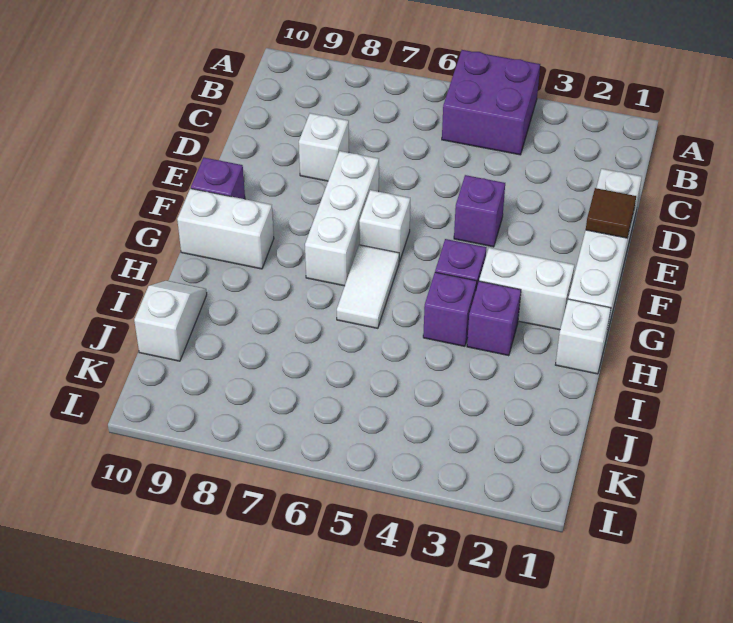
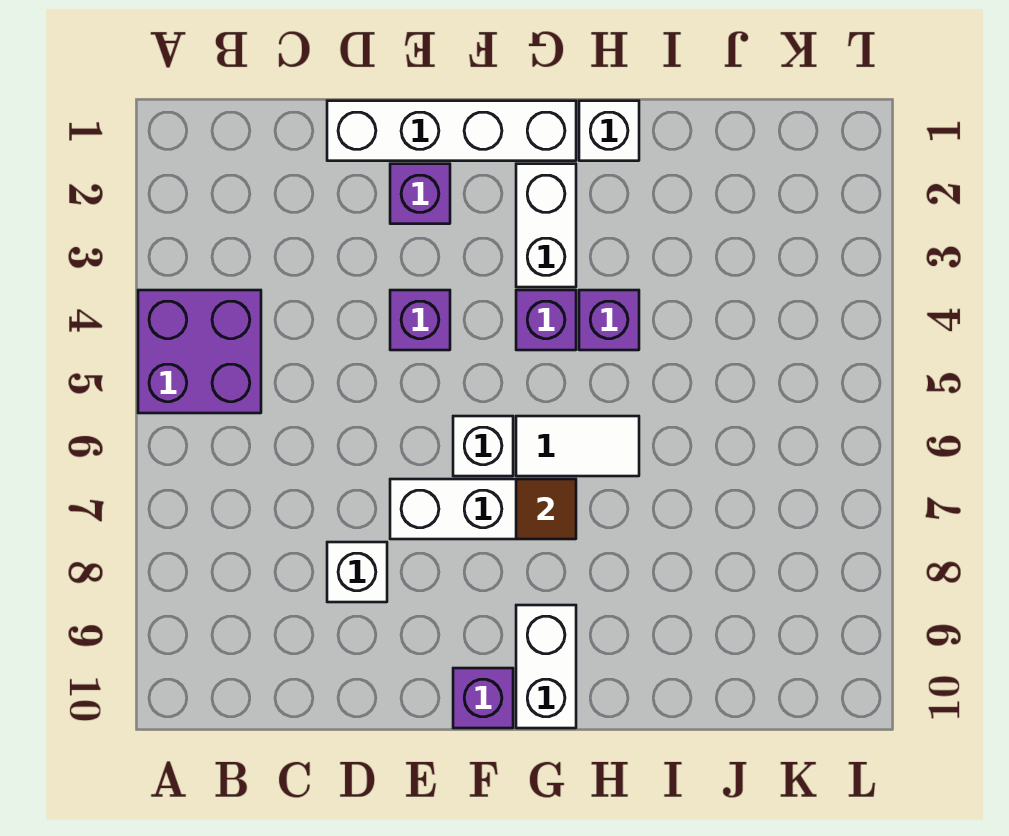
brown tile E1 level 2 -> brown tile G7 level 2
purple brick H3 level 1 -> purple brick E2 level 1
white slope I10:J10 level 1 top J -> none

